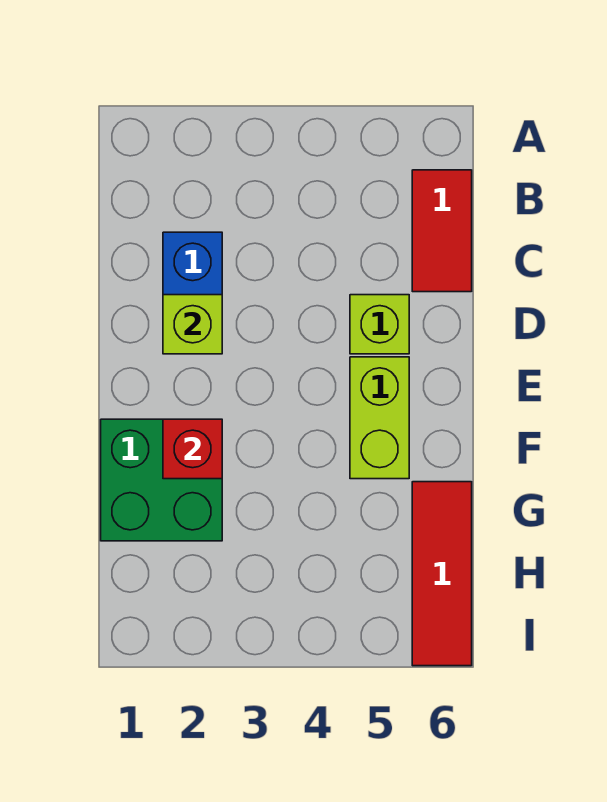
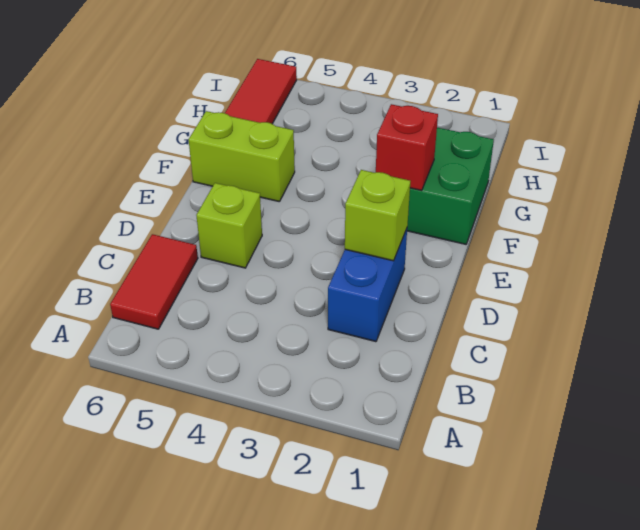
lime brick E5:F5 level 1 -> lime brick F5:F6 level 1

